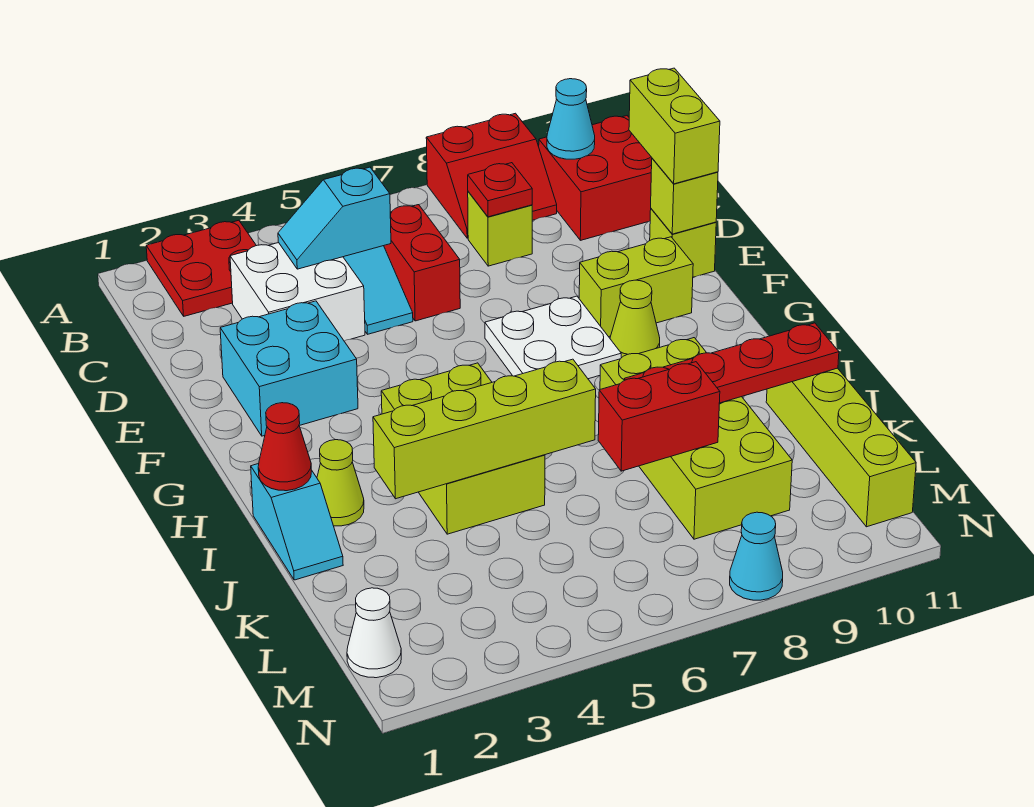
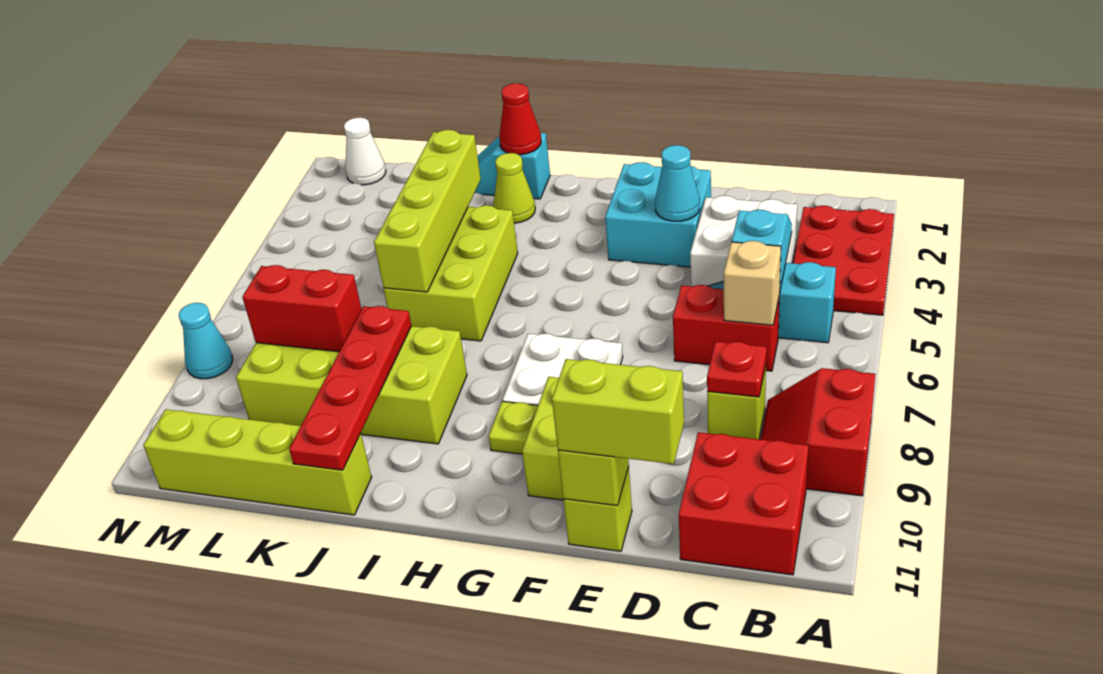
red plate A2:B3 level 1 -> red plate A2:B4 level 1
cyan cone B10 level 2 -> cyan cone E3 level 2
none -> tan brick C6 level 2
lime cone G9 level 1 -> lime plate G9 level 1
lime brick H4:J5 level 1 -> lime brick I4:J6 level 1
red brick K7:K8 level 2 -> red brick K8:L8 level 2

